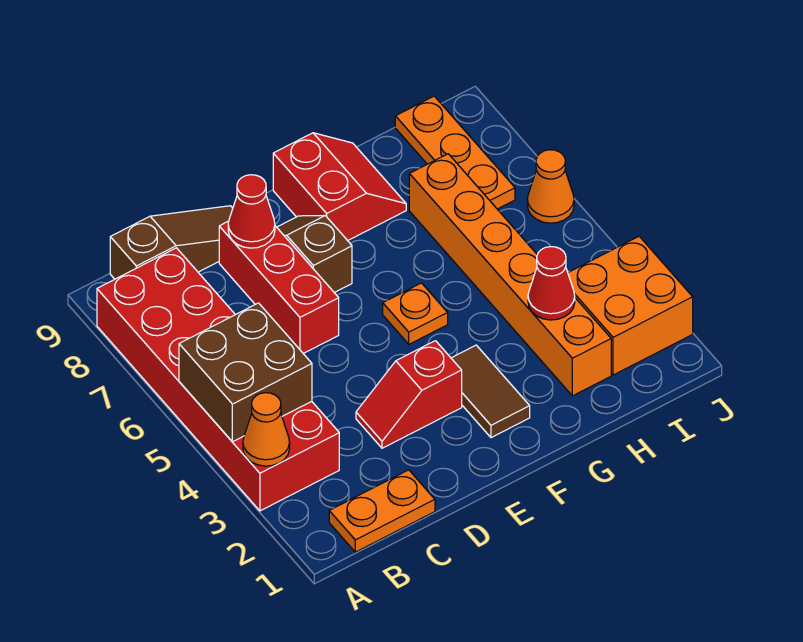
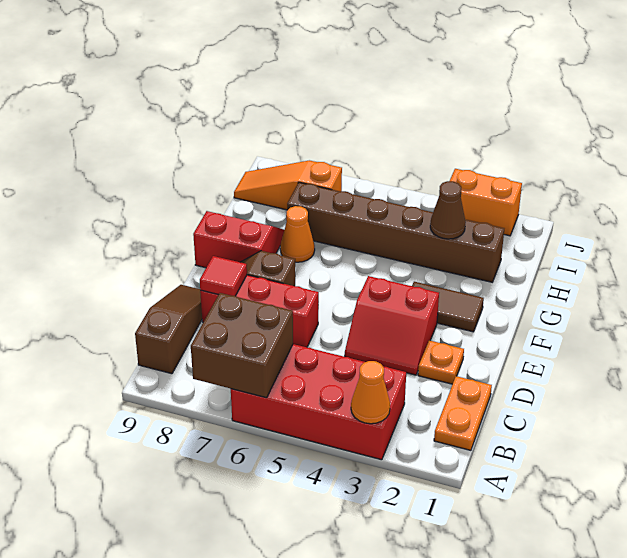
red brick A3:B8 level 1 -> red brick A3:B6 level 1
brown brick A4:B5 level 2 -> brown brick A6:B7 level 2
red slope D3:E3 level 1 top E -> red slope D3:E4 level 1 top E
red cone D8 level 2 -> red tile D8 level 2
orange plate F5 level 1 -> orange plate D2 level 1
orange brick H2:H7 level 1 -> brown brick H2:H7 level 1
red cone H3 level 2 -> brown cone H3 level 2
orange brick I2:J3 level 1 -> orange brick J2:J3 level 1
orange plate I7:I9 level 1 -> orange slope I7:I9 level 1 top 7
orange cone J6 level 1 -> orange cone G7 level 1

